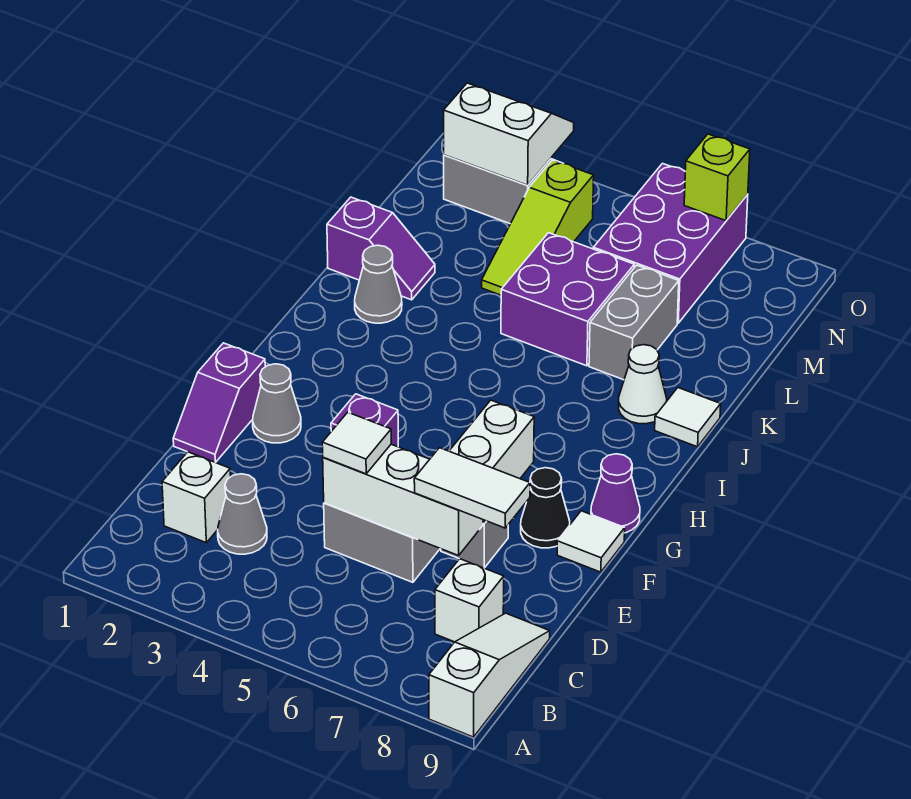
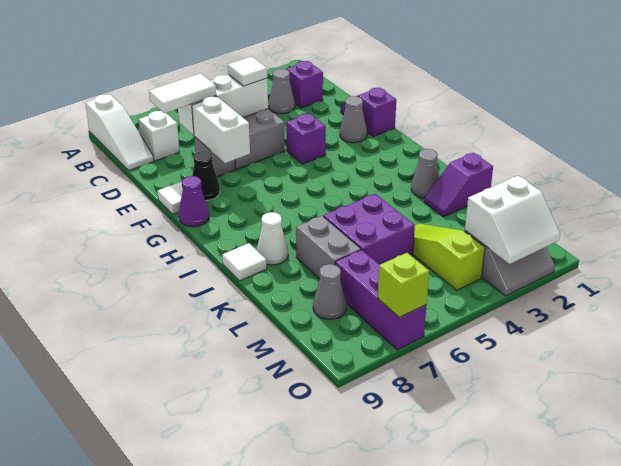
white brick C2 level 1 -> purple brick C2 level 1
purple brick M6:O7 level 1 -> purple brick M7:O7 level 1
none -> grey cone M8 level 1

